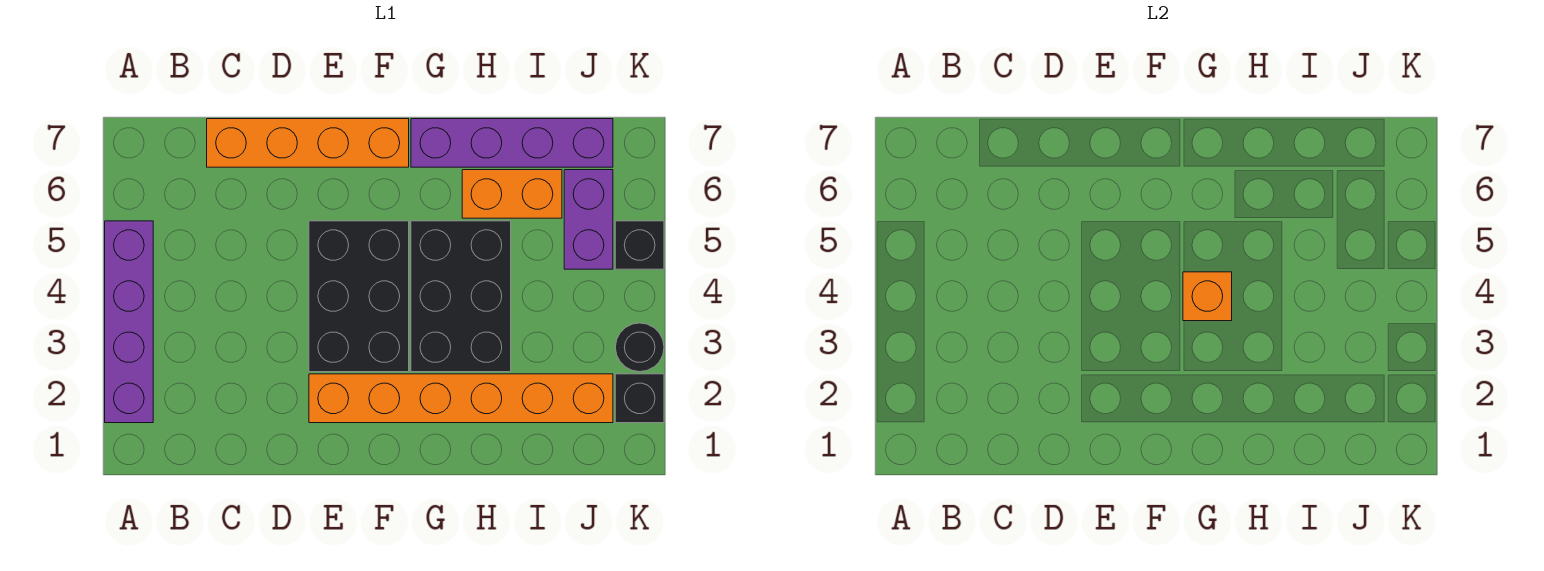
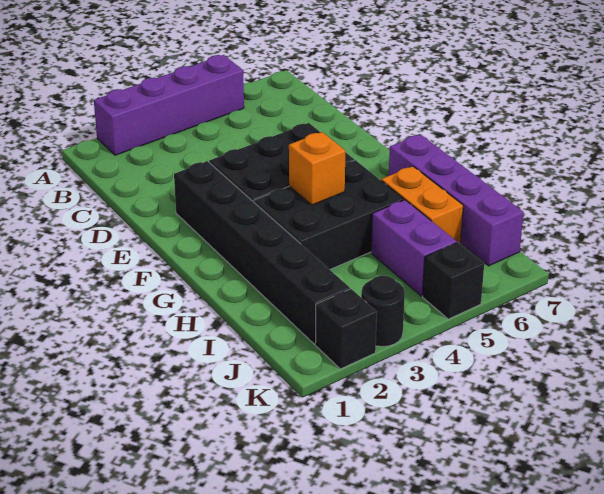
orange brick C7:F7 level 1 -> none
orange brick E2:J2 level 1 -> black brick E2:J2 level 1
purple brick J5:J6 level 1 -> purple brick I5:J5 level 1

